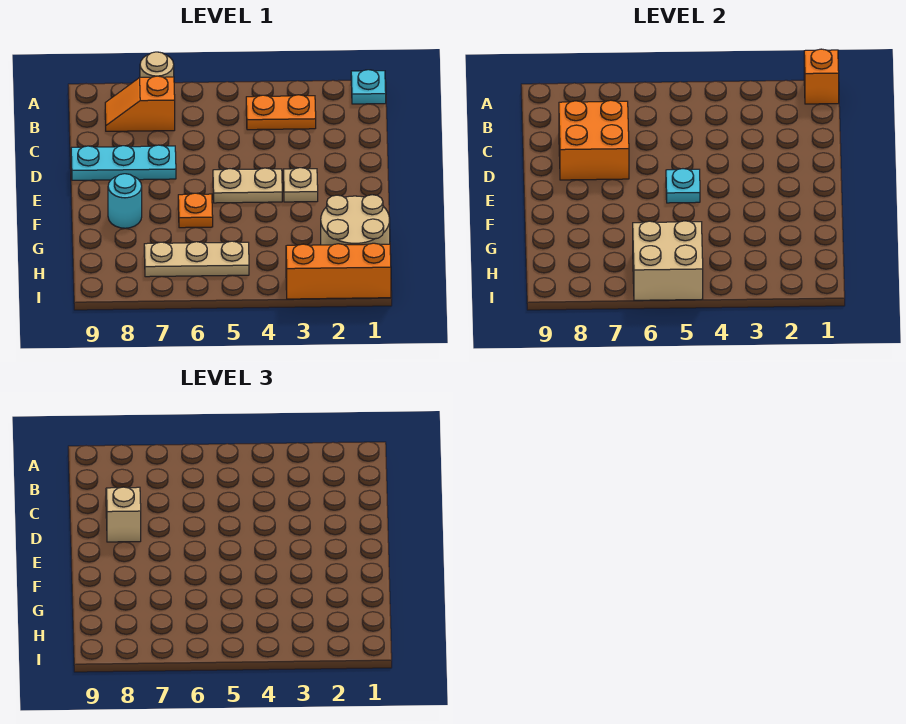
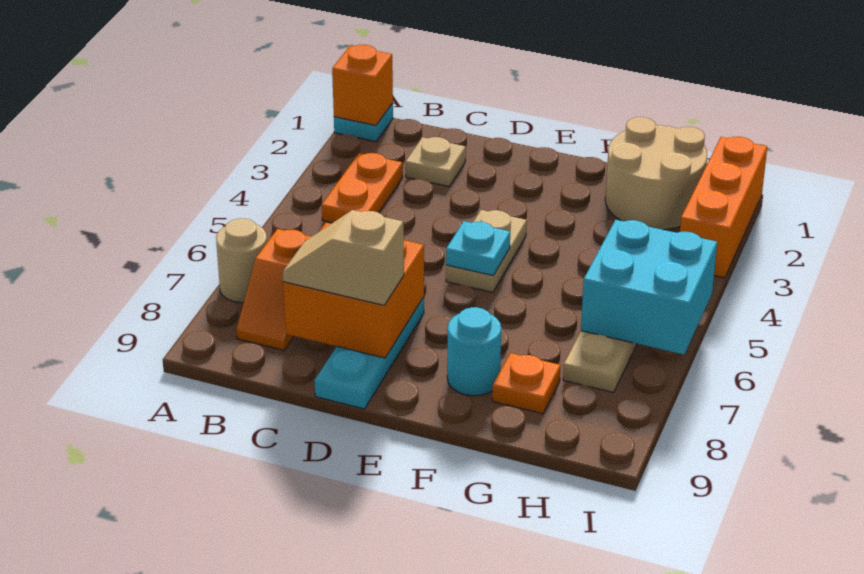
tan plate E3 level 1 -> tan plate C2 level 1
orange plate F6 level 1 -> orange plate G8 level 1
tan brick H5:I6 level 2 -> cyan brick H5:I6 level 2

